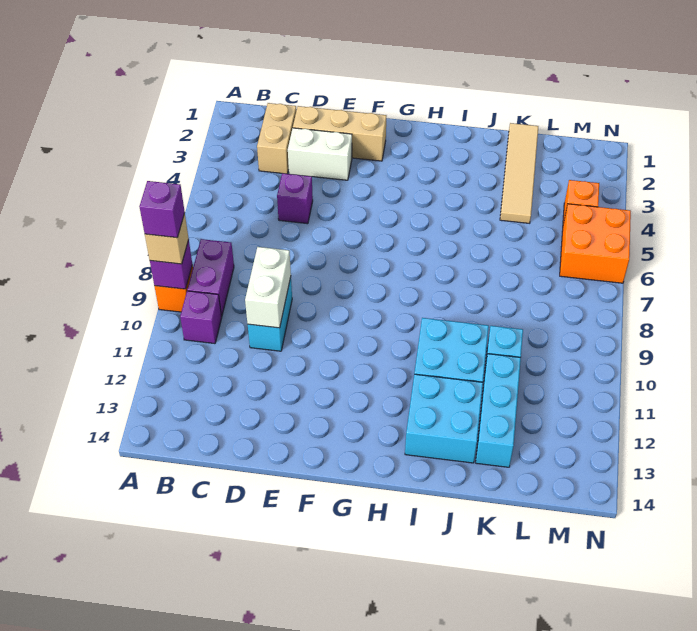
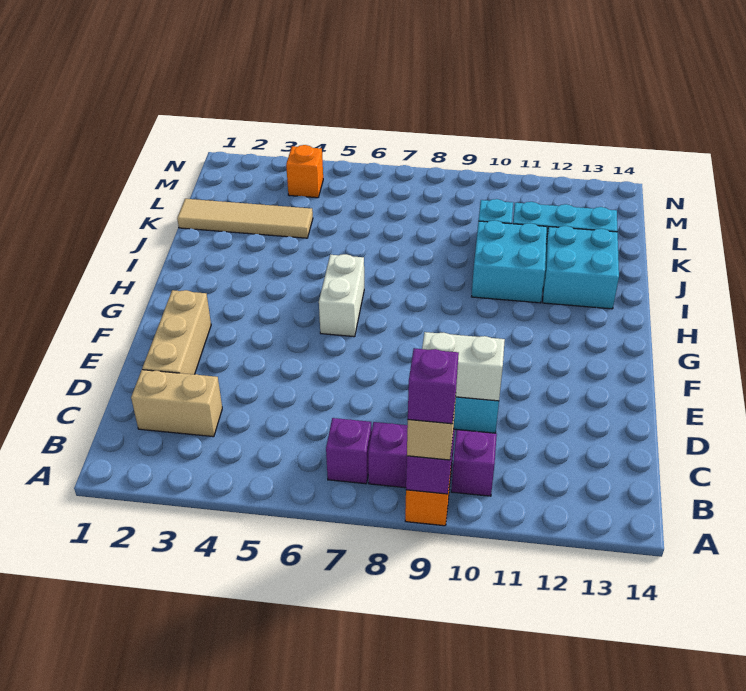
white brick D3:E3 level 1 -> white brick G6:H6 level 1
purple brick D5 level 1 -> purple brick B7 level 1
orange brick M5:N6 level 1 -> none

